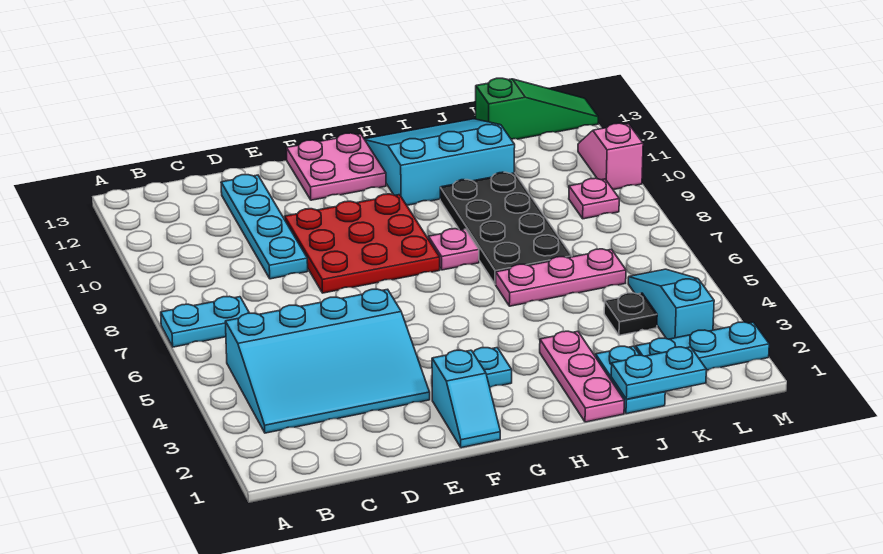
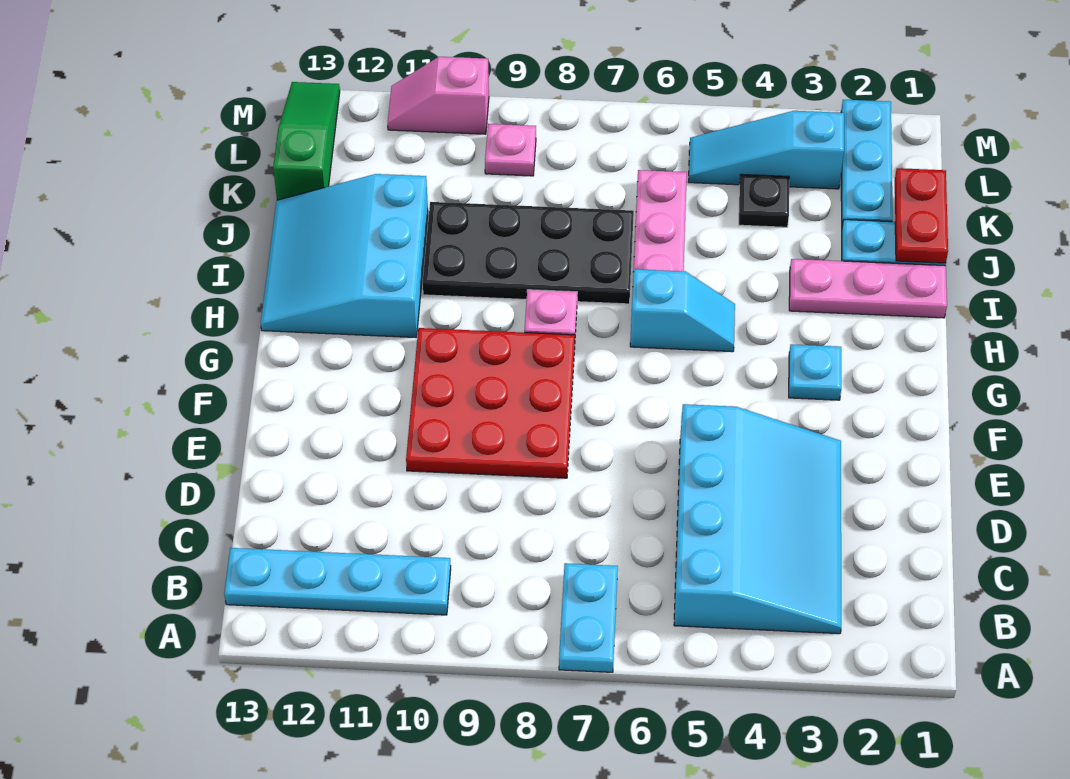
cyan plate D9:D12 level 1 -> cyan plate B10:B13 level 1
cyan slope F1:F2 level 1 top 2 -> cyan slope H5:H6 level 1 top 6
pink plate F12:G13 level 1 -> none
cyan plate J1:K1 level 2 -> red plate J1:K1 level 2

